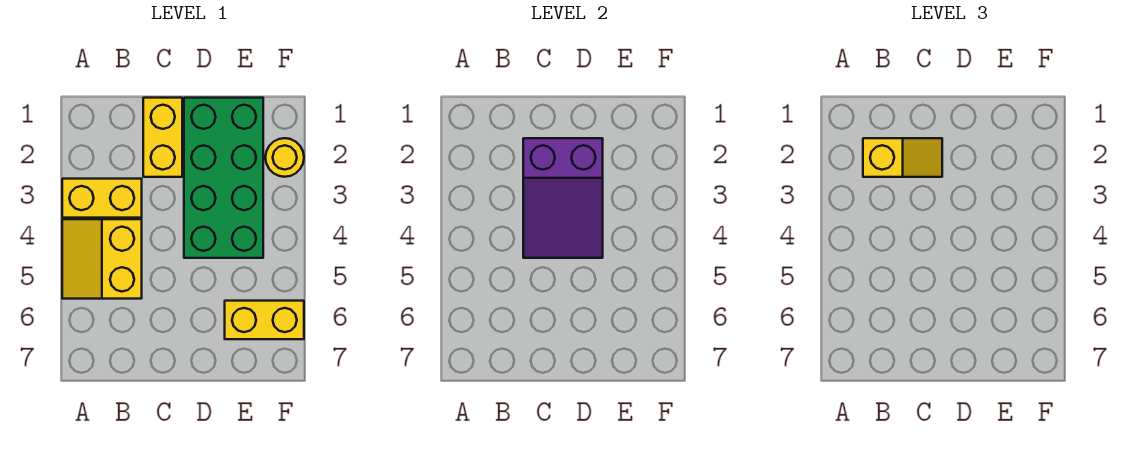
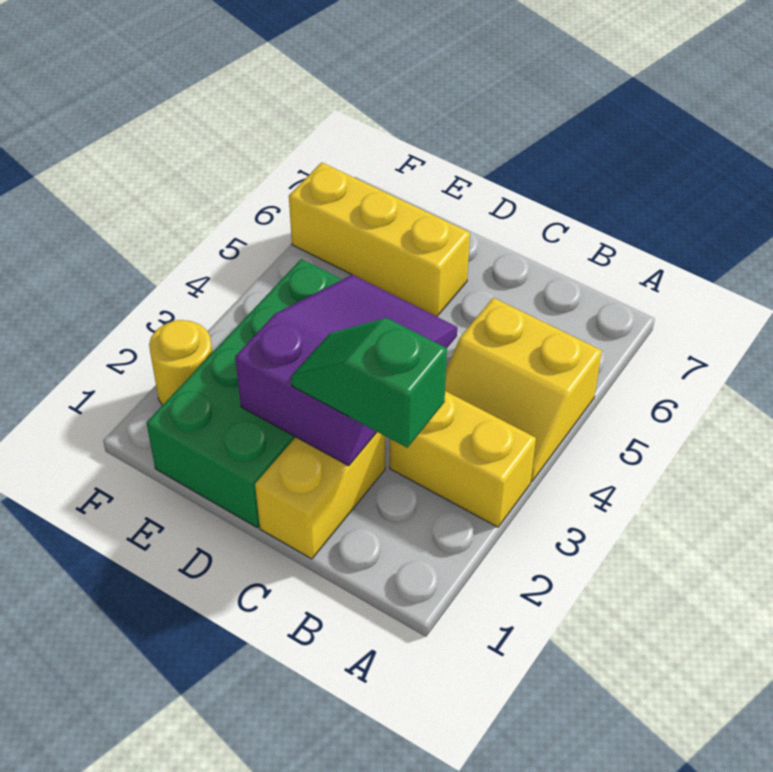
yellow slope A4:B5 level 1 top B -> yellow slope A4:B5 level 1 top 5
yellow slope B2:C2 level 3 top B -> green slope B2:C2 level 3 top B
yellow brick E6:F6 level 1 -> yellow brick D6:F6 level 1

